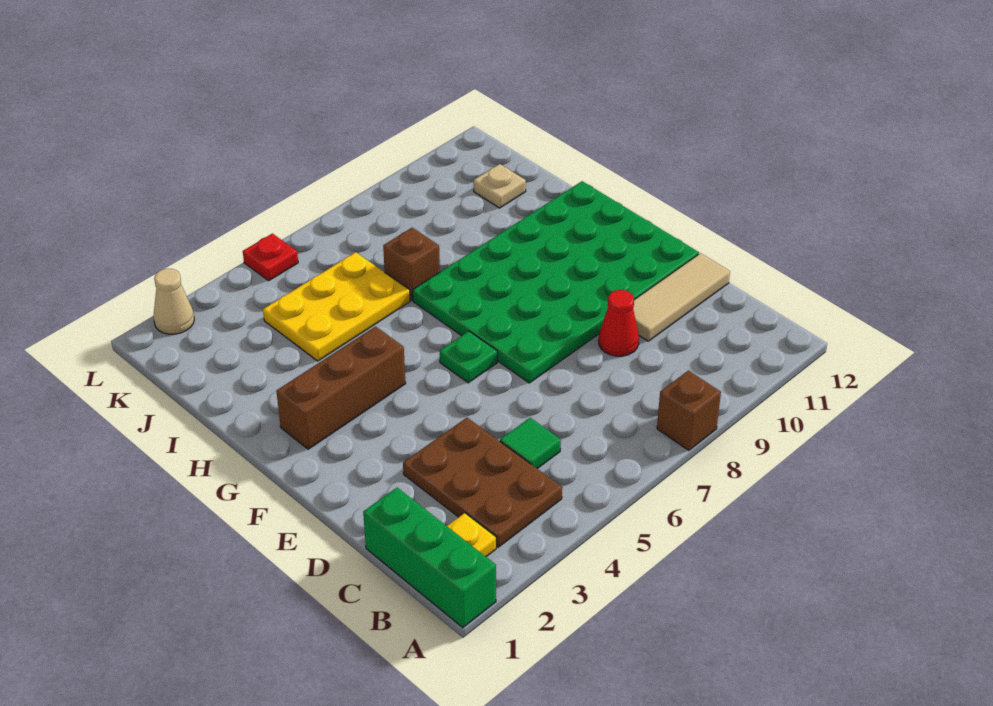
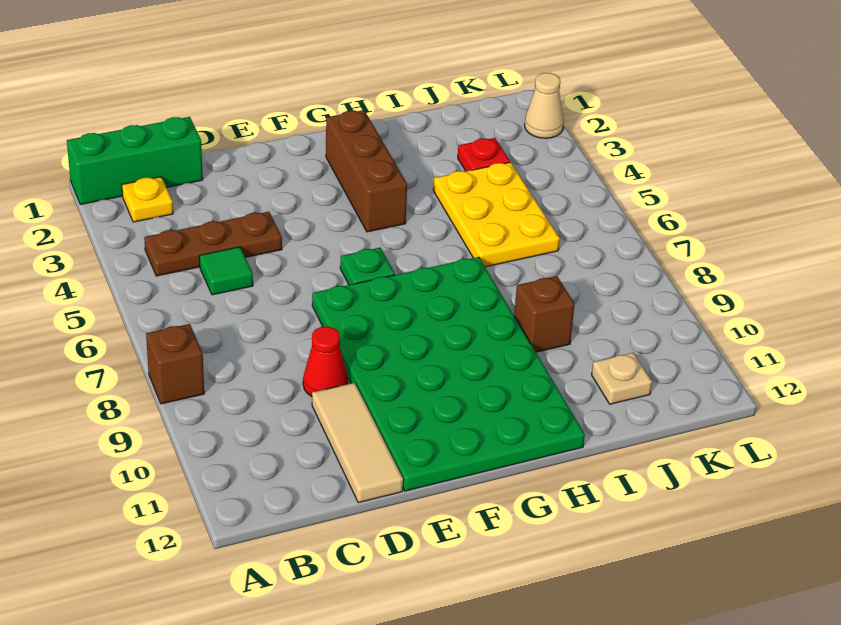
brown plate B3:D4 level 1 -> brown plate B4:D4 level 1
brown brick I7 level 1 -> brown brick I9 level 1
red plate L5 level 1 -> red plate J3 level 1

